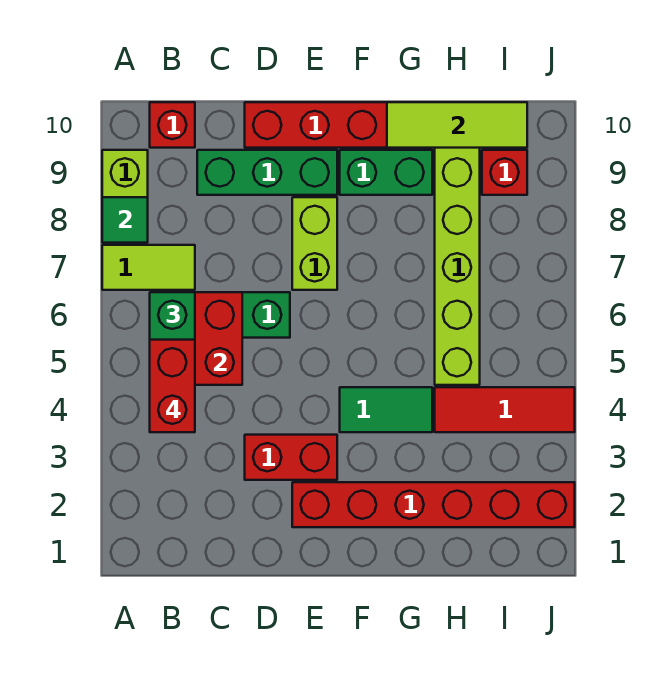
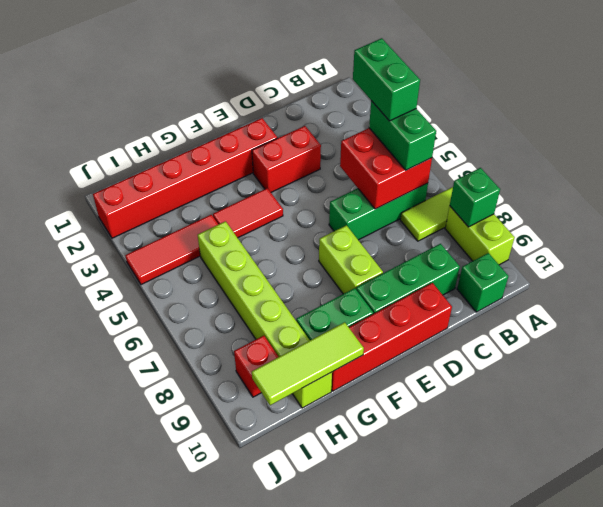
green tile A8 level 2 -> green brick A8 level 2
red brick B4:B5 level 4 -> green brick B4:B5 level 4
red brick B10 level 1 -> green brick B10 level 1
green tile F4:G4 level 1 -> red tile F4:G4 level 1

